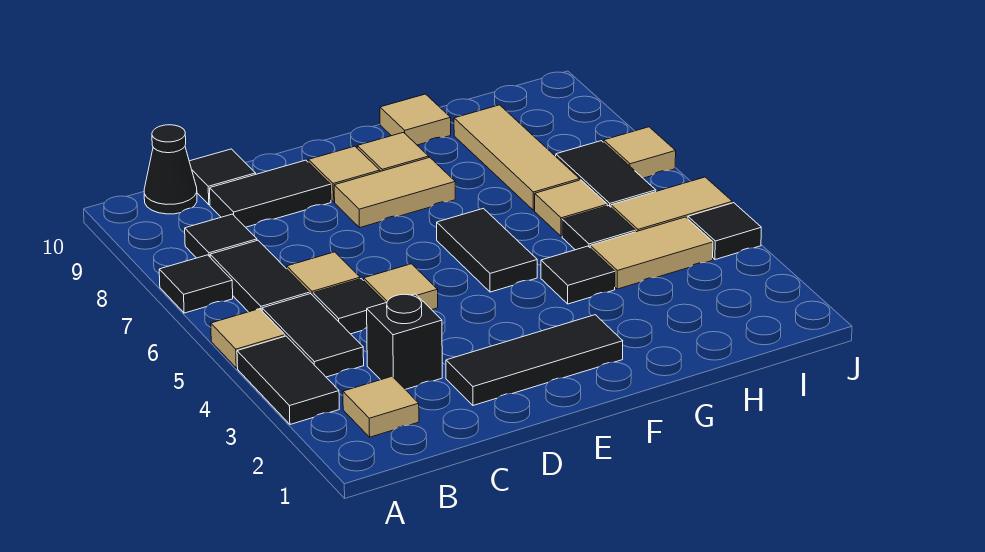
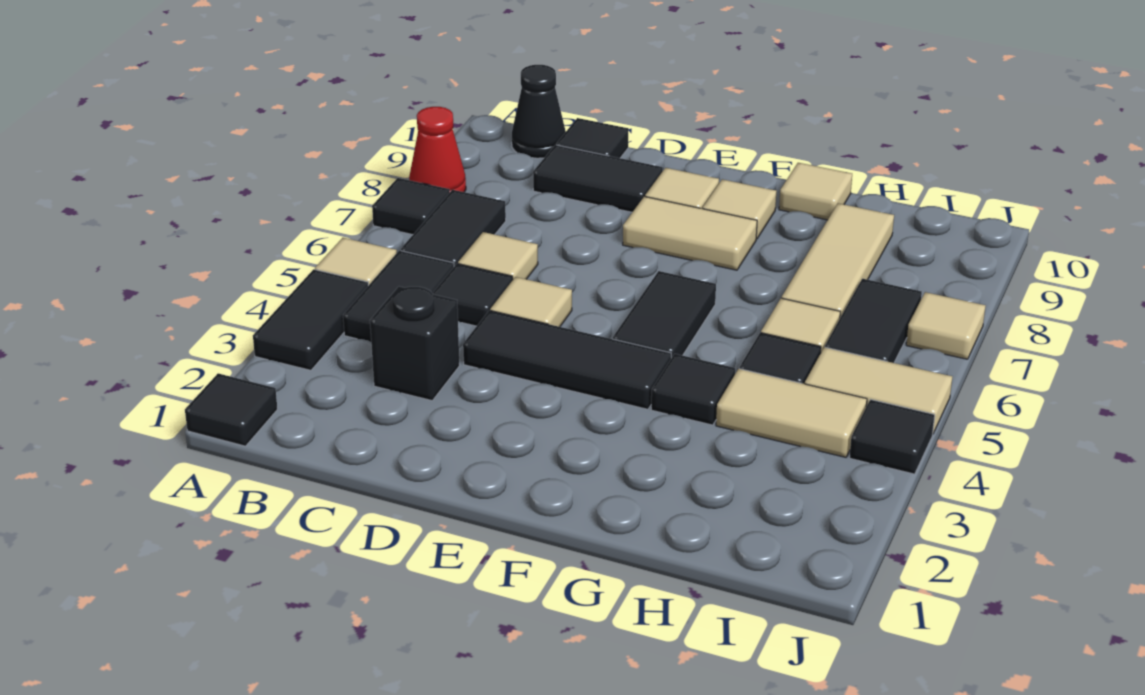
none -> red cone A8 level 1
tan tile B2 level 1 -> none
black tile B8 level 1 -> black tile A1 level 1
black tile D2:F2 level 1 -> black tile D4:F4 level 1

